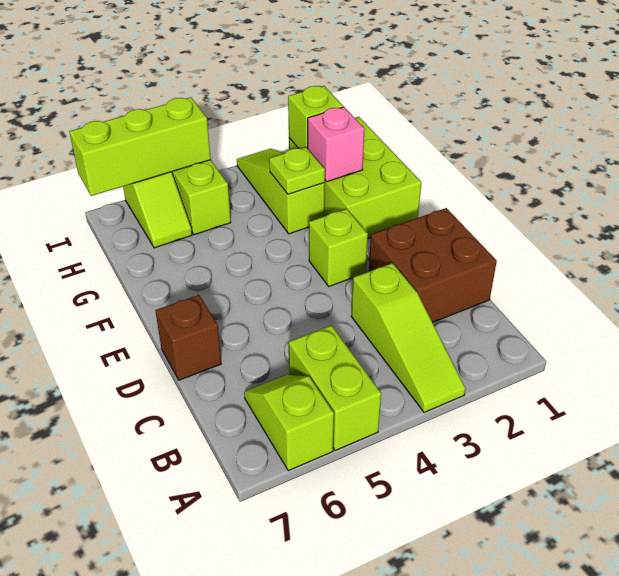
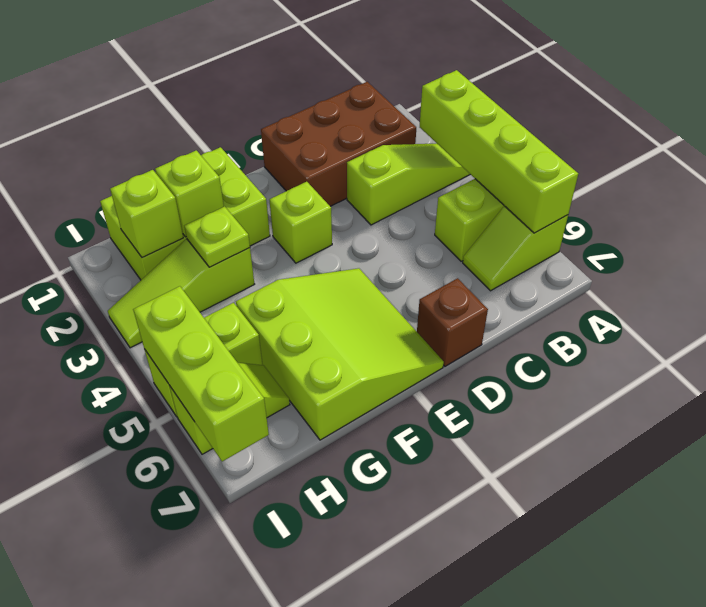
none -> lime brick A3:A6 level 2
brown brick C1:D2 level 1 -> brown brick B1:D2 level 1
none -> lime slope E5:G7 level 1 top G
pink brick G2 level 2 -> lime brick G2 level 2

